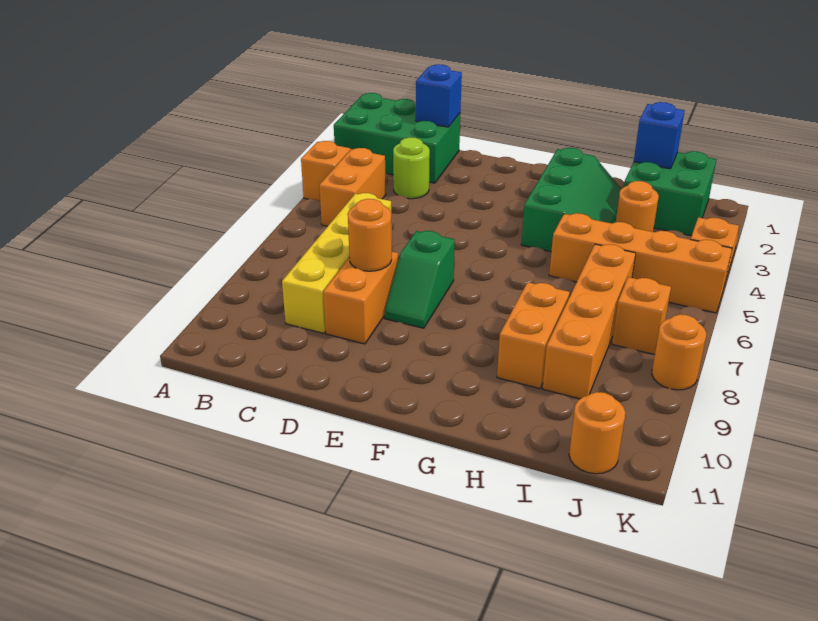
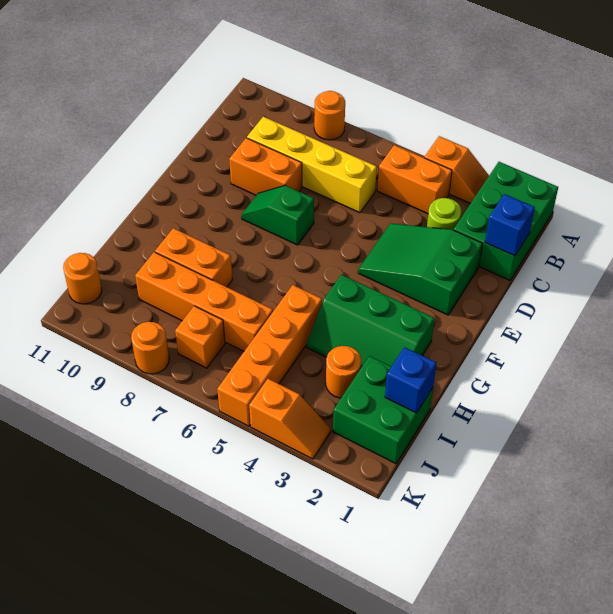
none -> green slope D2:E4 level 1 top 2
orange round brick D8 level 2 -> orange round brick A8 level 1

